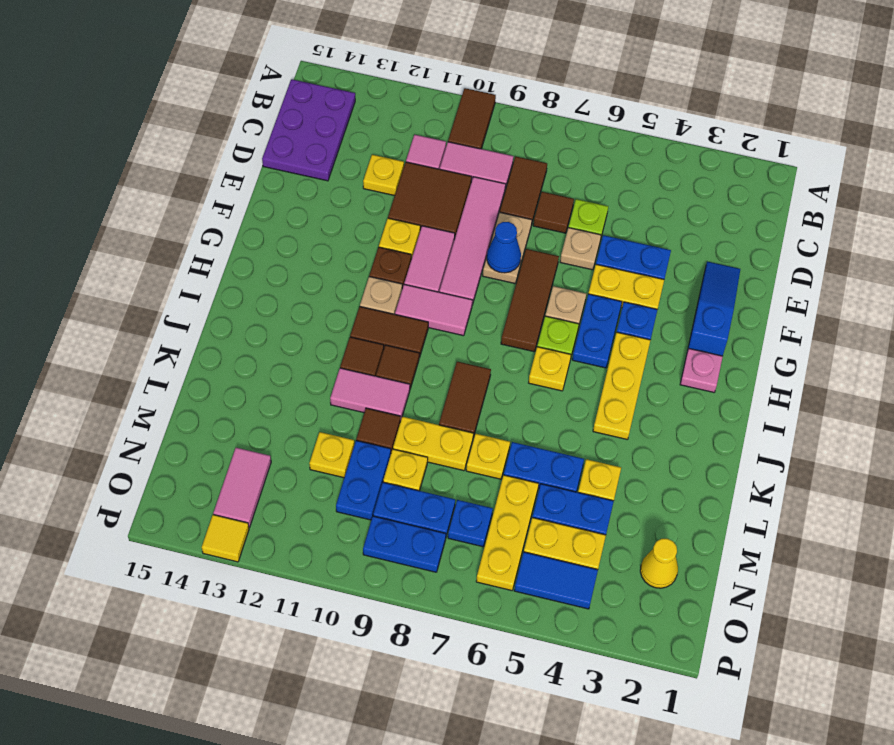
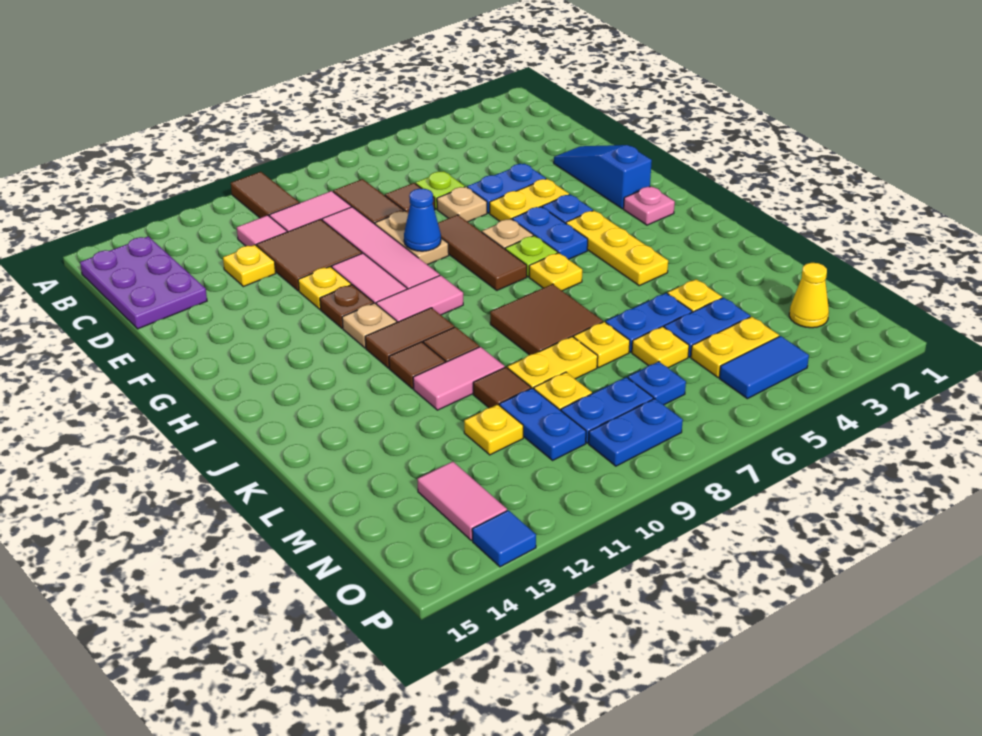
brown tile J8:K8 level 1 -> brown tile J7:K8 level 1
yellow plate M6:O6 level 1 -> yellow plate M6 level 1
yellow tile P13 level 1 -> blue tile P13 level 1

